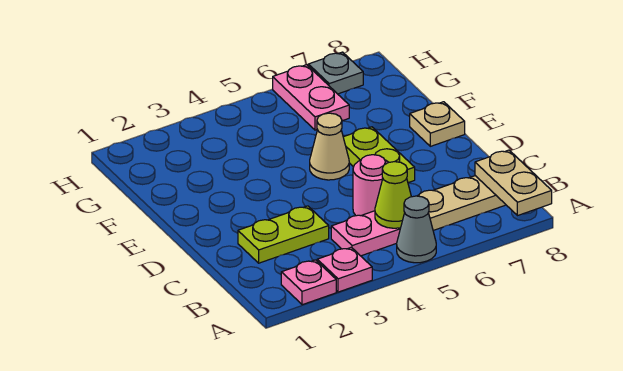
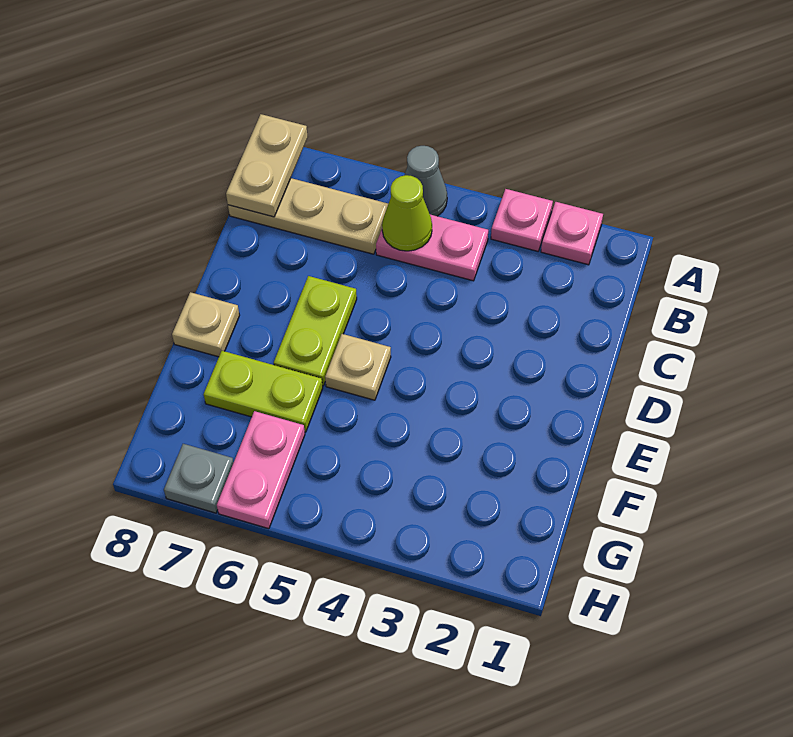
lime plate C2:C3 level 1 -> lime plate F6:F7 level 1
pink round brick C5 level 1 -> none
tan cone E5 level 1 -> tan plate E5 level 1

